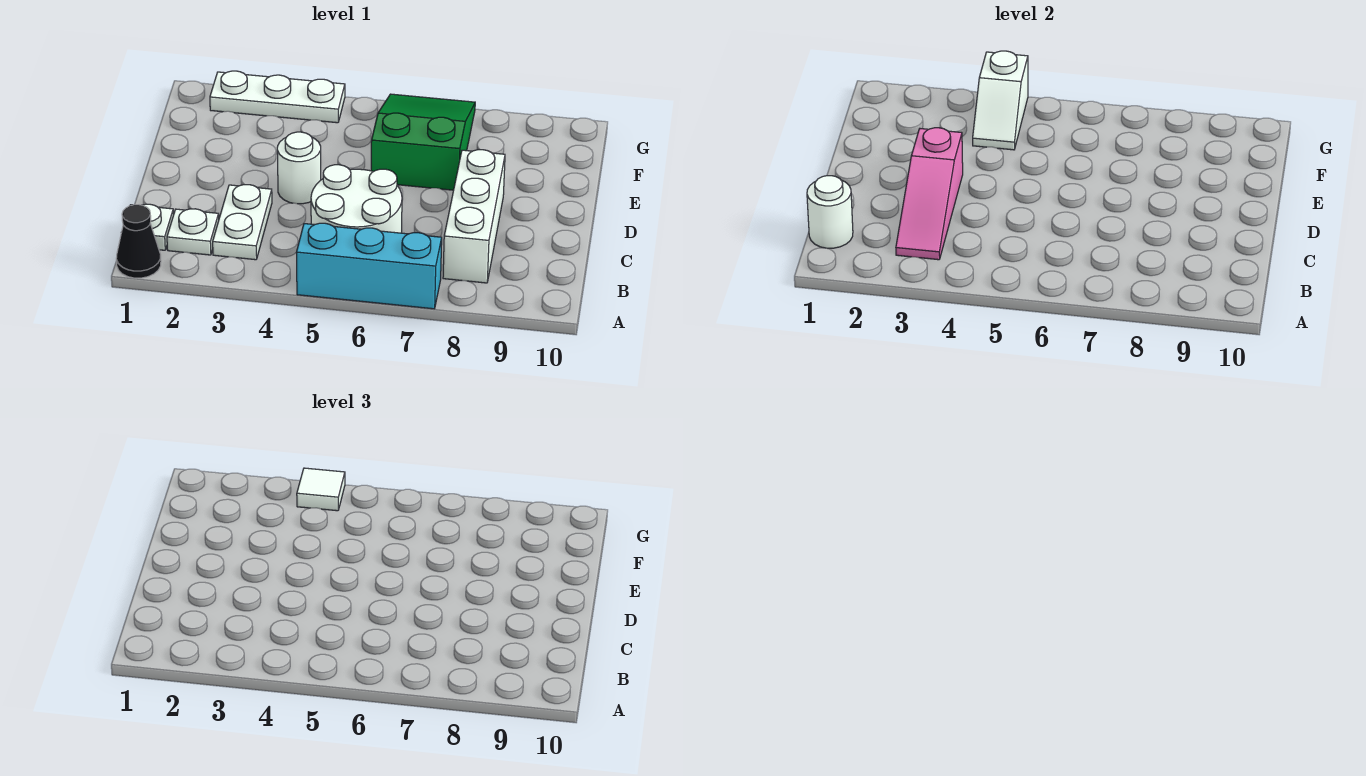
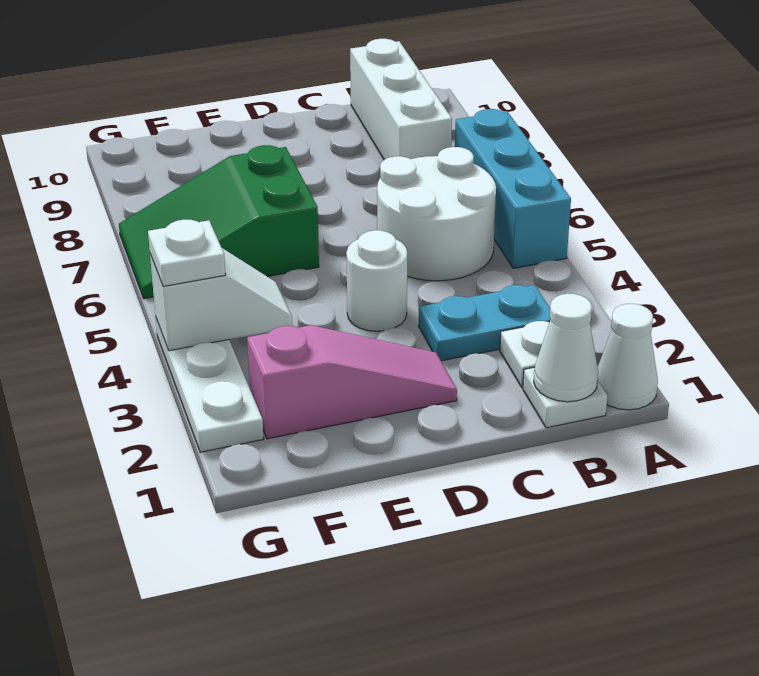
black cone A1 level 1 -> white cone A1 level 1
white round brick B1 level 2 -> white cone B1 level 2
white plate B3:C3 level 1 -> cyan plate B3:C3 level 1
pink slope B3:D3 level 2 top D -> pink slope D2:F2 level 1 top F
white brick B8:D8 level 1 -> white brick B8:B10 level 1
white tile G4 level 3 -> white plate G4 level 3

